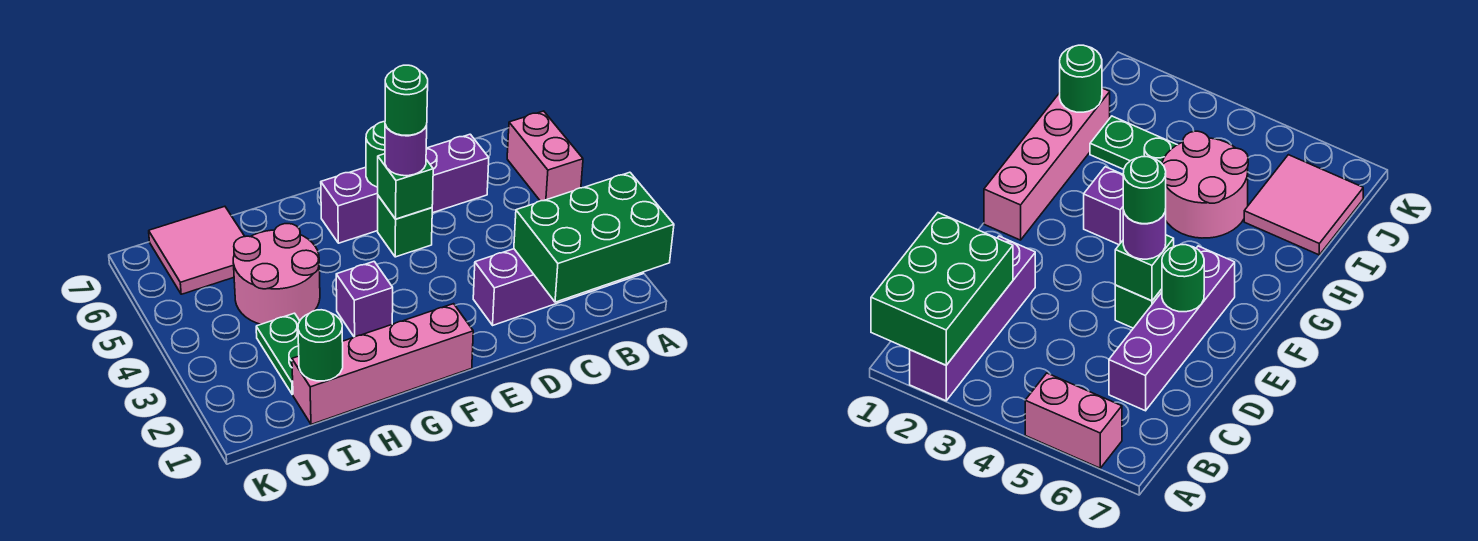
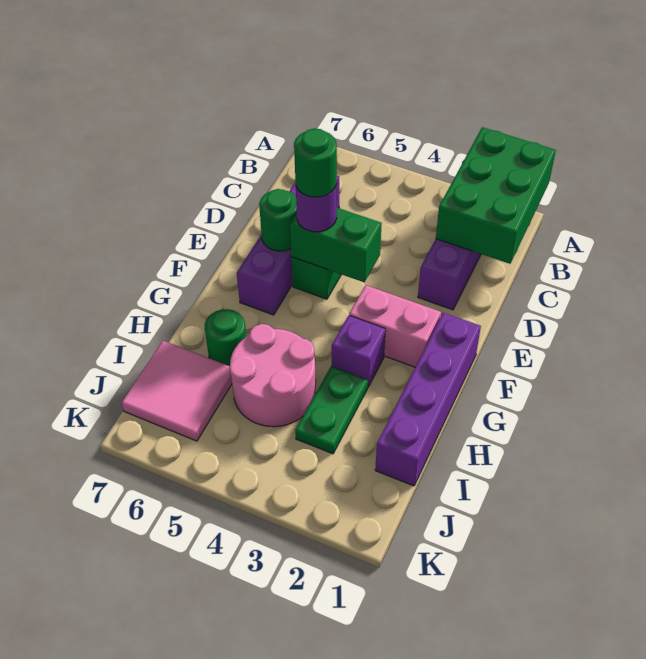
pink brick A5:A6 level 1 -> pink brick F2:F3 level 1
green brick E5 level 2 -> green brick E4:E5 level 2
pink brick F1:I1 level 1 -> purple brick F1:I1 level 1
green round brick I1 level 2 -> green round brick H6 level 1
green plate I2:I3 level 1 -> green plate H3:I3 level 1

